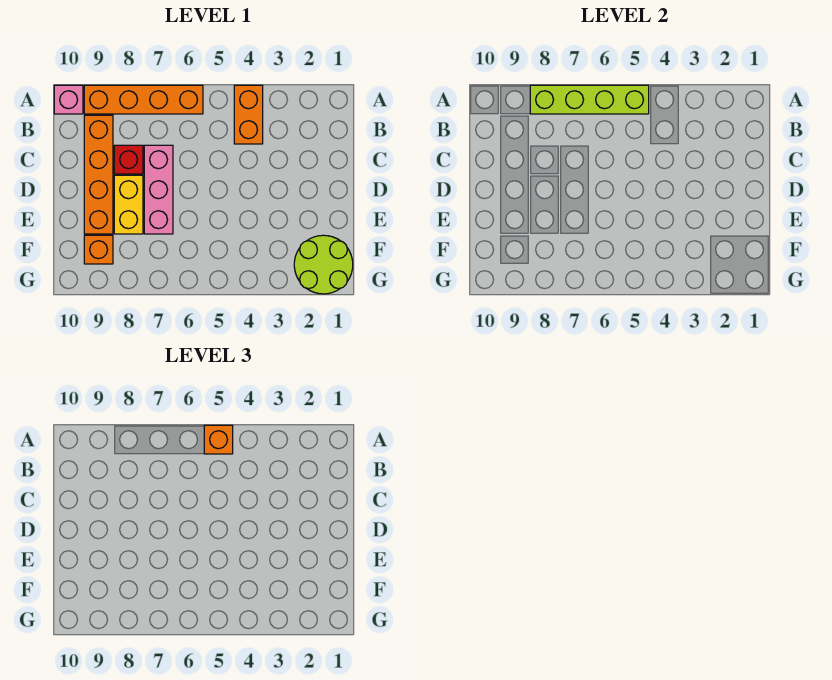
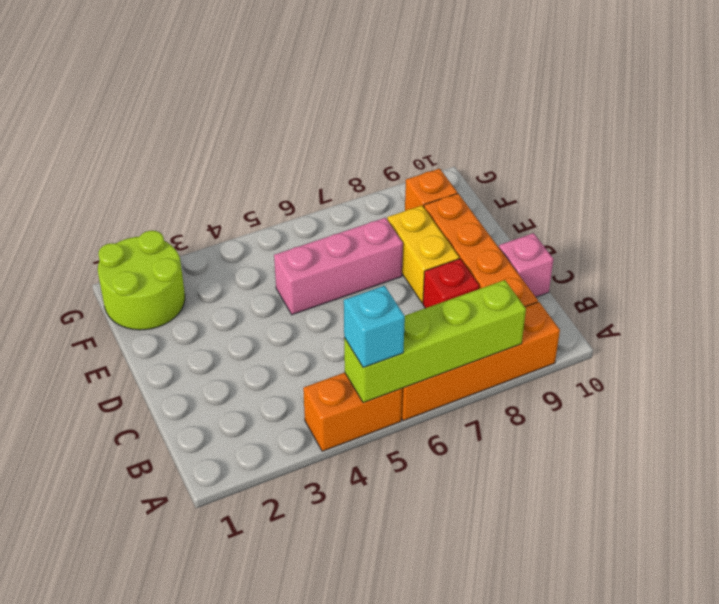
orange brick A4:B4 level 1 -> orange brick A4:A5 level 1
orange brick A5 level 3 -> cyan brick A5 level 3
pink brick A10 level 1 -> pink brick C10 level 1
pink brick C7:E7 level 1 -> pink brick E5:E7 level 1

